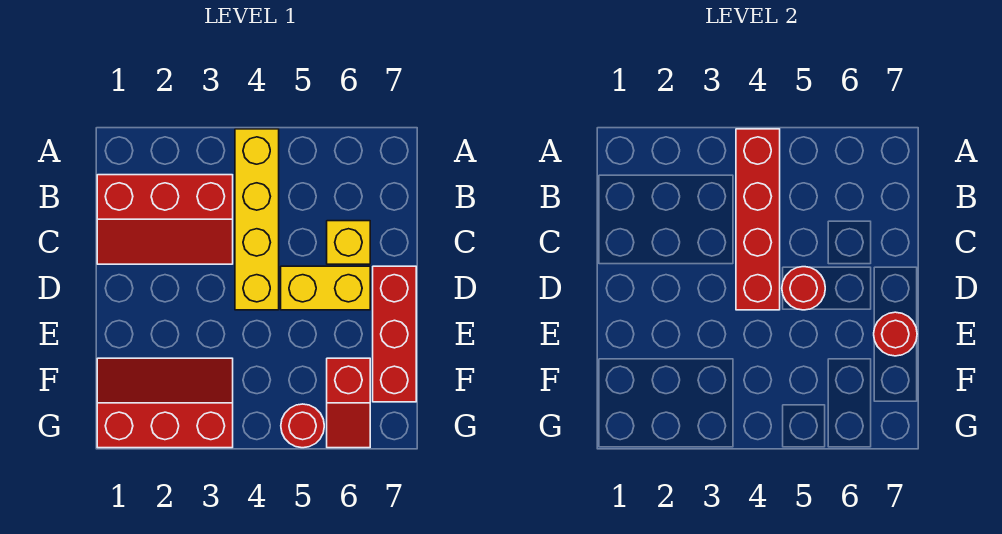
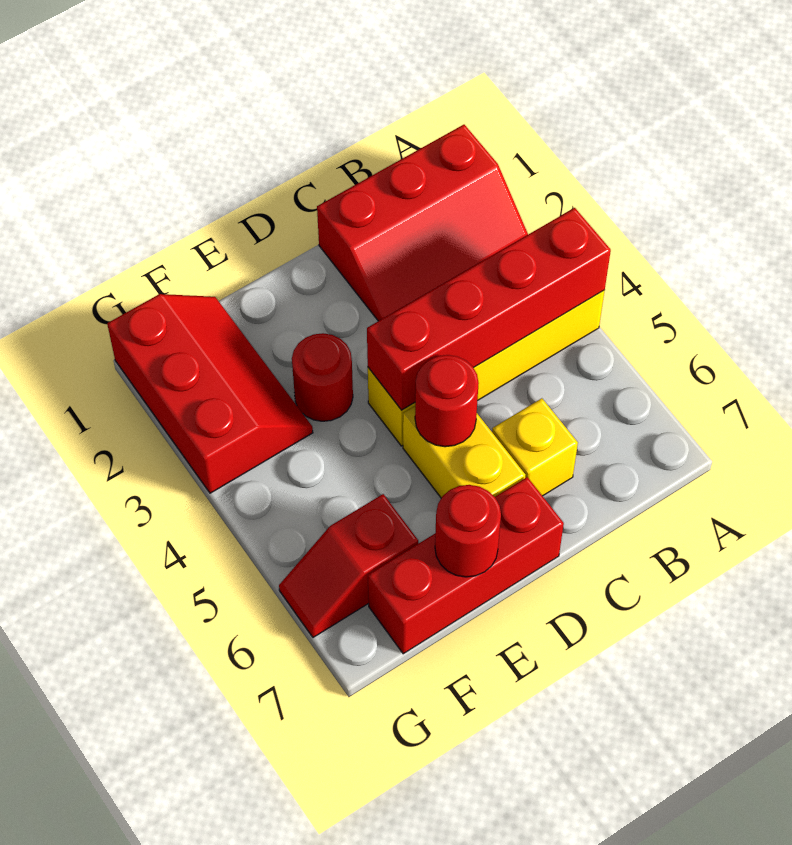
red slope B1:C3 level 1 top B -> red slope A1:C2 level 1 top 1
red round brick G5 level 1 -> red round brick E3 level 1

